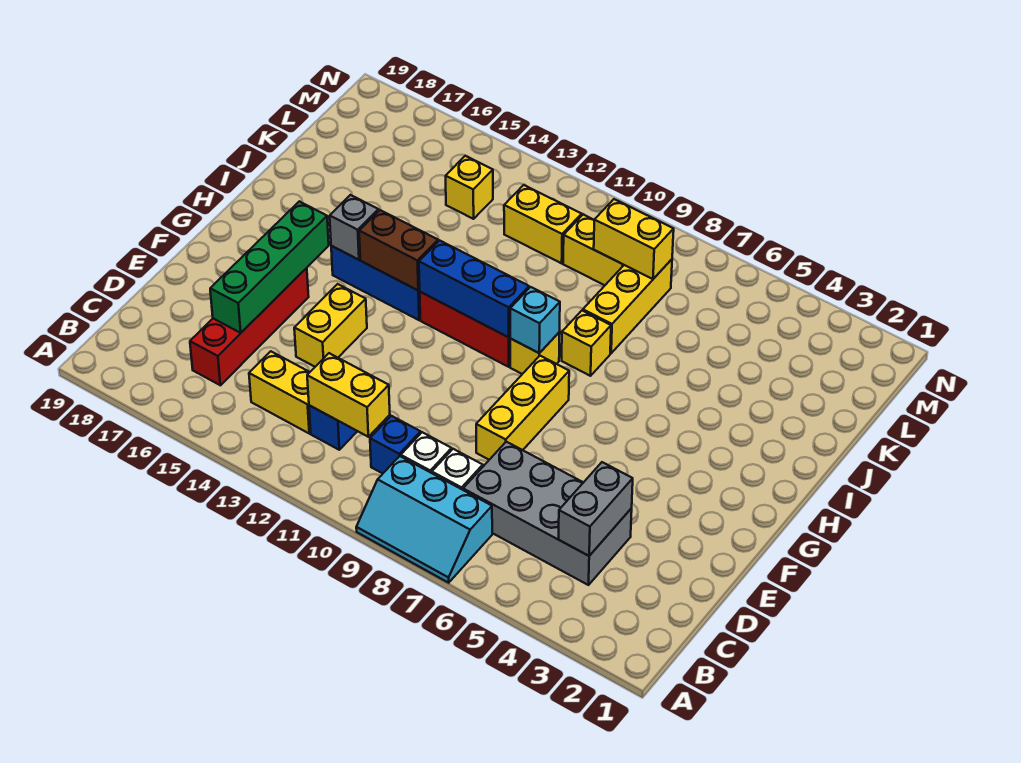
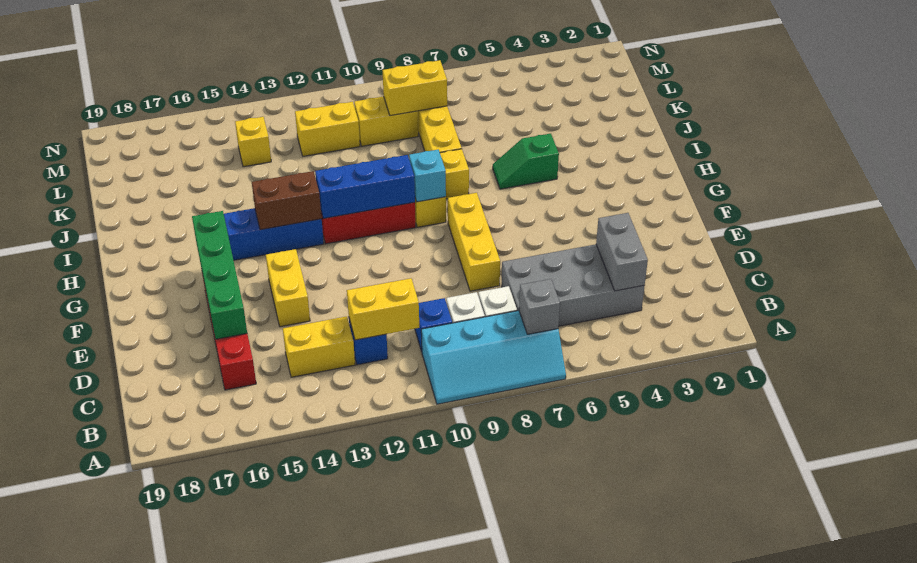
cyan slope A7:B9 level 1 top B -> cyan slope A7:B10 level 1 top B
grey brick H15 level 2 -> grey brick B7 level 2
none -> green slope I5:I6 level 1 top 5

